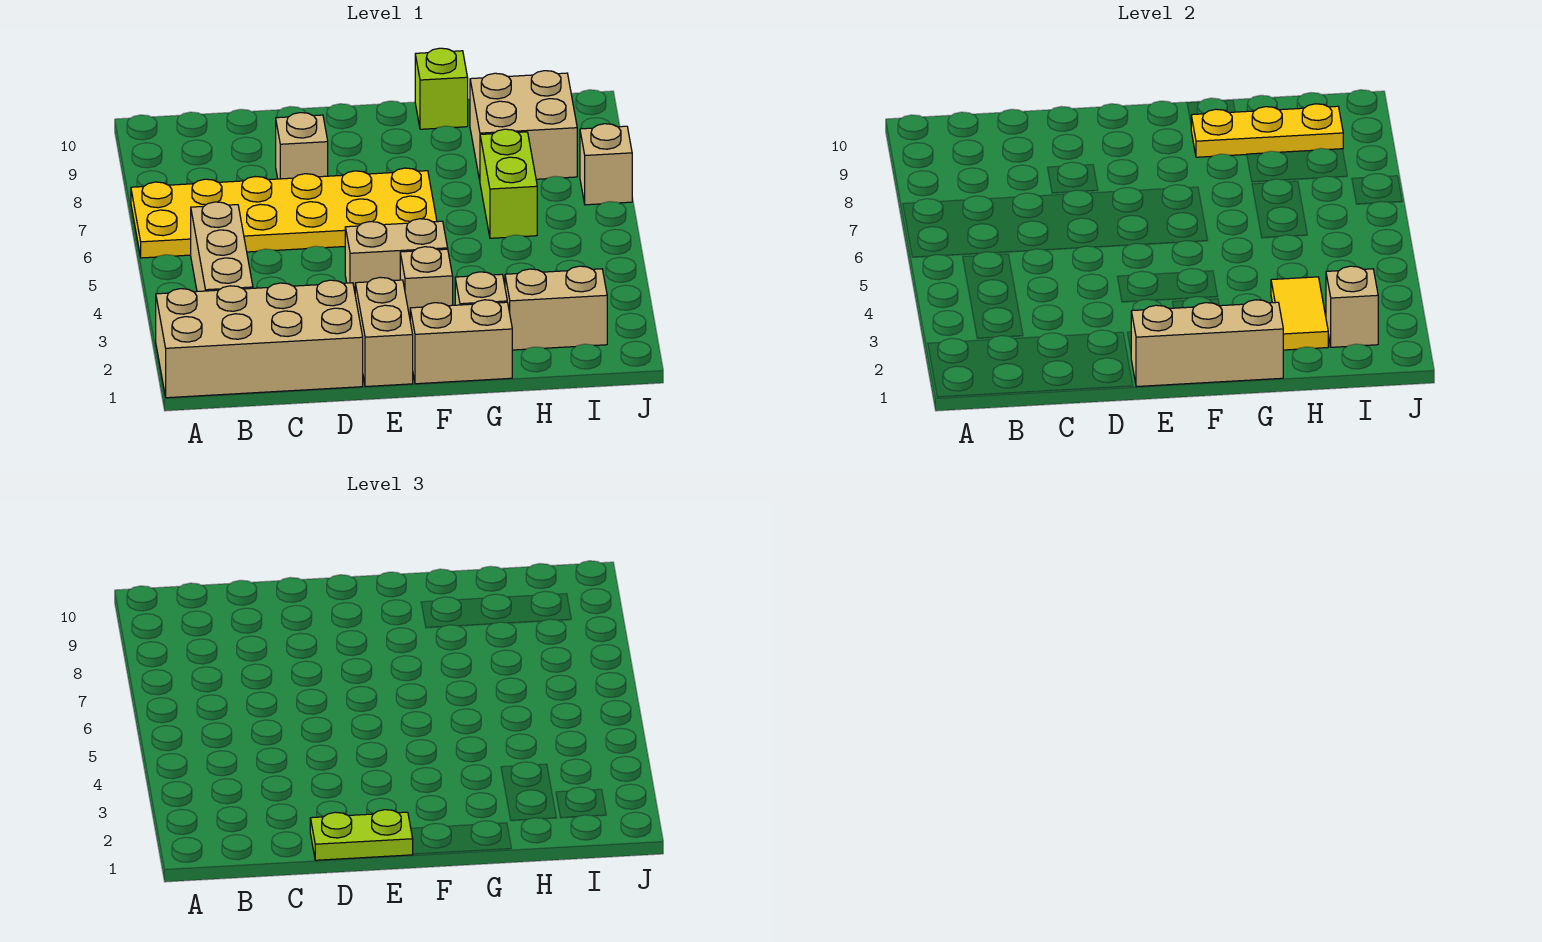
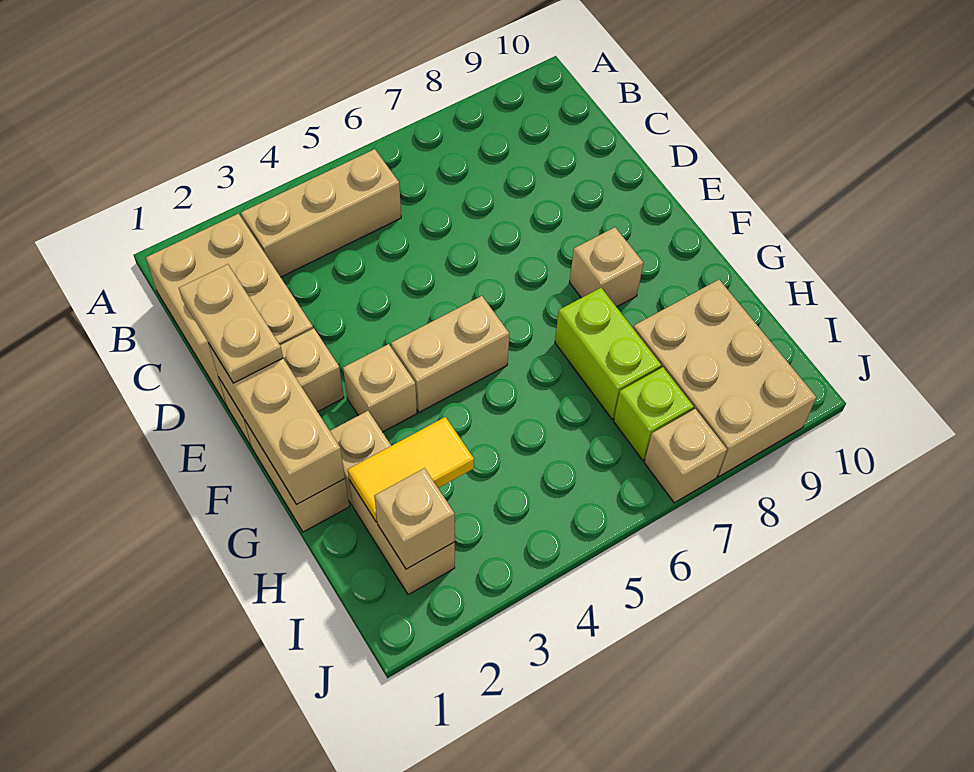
tan brick A1:D2 level 1 -> tan brick B1:D2 level 1
yellow plate A6:F7 level 1 -> none
lime plate D1:E1 level 3 -> tan plate D1:E1 level 3
tan brick D8 level 1 -> tan brick F8 level 1
tan brick E4:F4 level 1 -> tan brick F4:F5 level 1
yellow plate G9:I9 level 2 -> none
lime brick G10 level 1 -> lime brick I7 level 1
lime brick H6:H7 level 1 -> lime brick G7:H7 level 1
tan brick H8:I9 level 1 -> tan brick H8:J9 level 1

